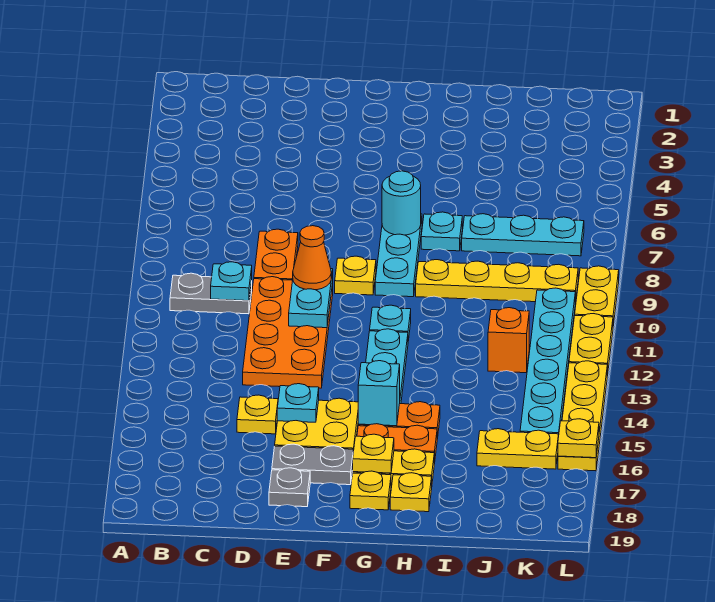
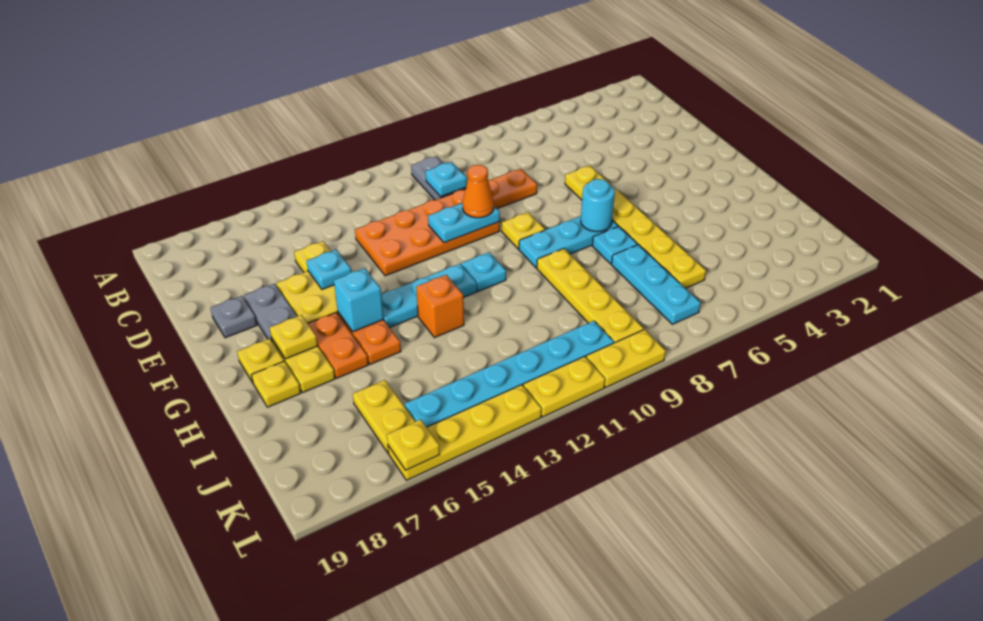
none -> yellow plate E6:J6 level 1
orange brick J12 level 1 -> orange brick H13 level 1

